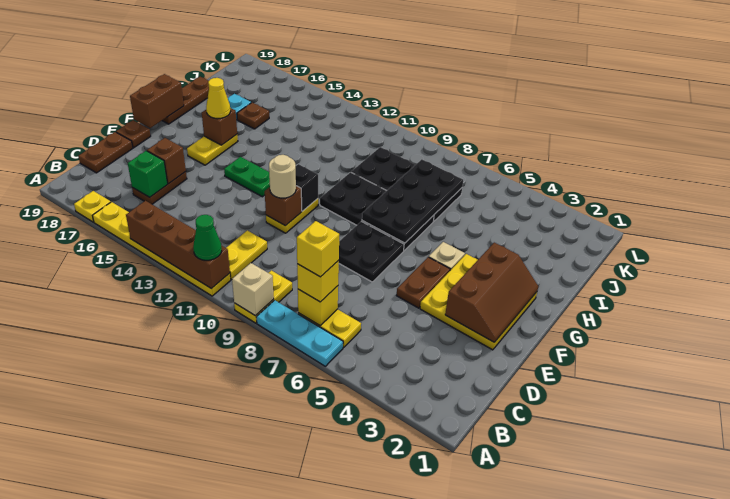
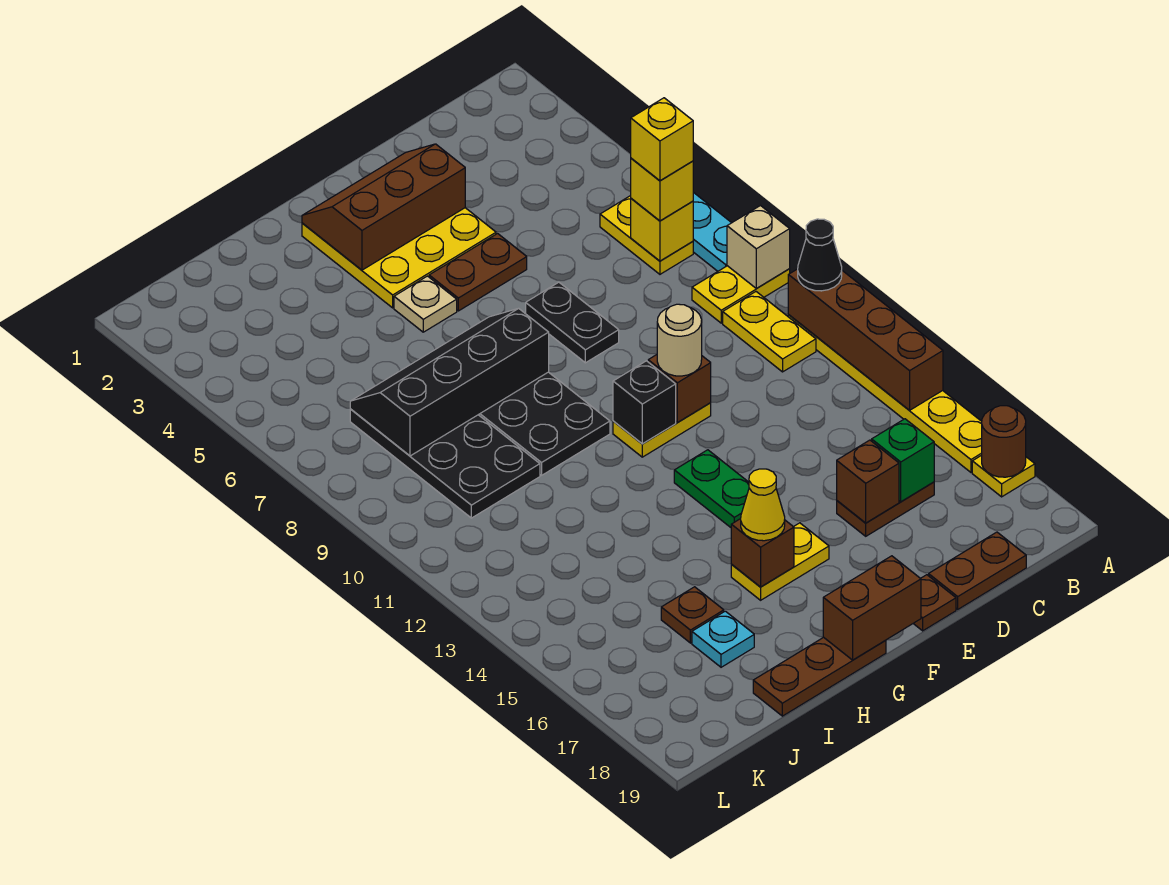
green cone A11 level 3 -> black cone A11 level 3
none -> brown round brick A17 level 2
yellow plate B11:C11 level 1 -> yellow plate B10:B11 level 1
black plate E7:F8 level 1 -> black plate E7:E8 level 1
black plate G7:J8 level 2 -> black slope G7:J8 level 2 top 8

